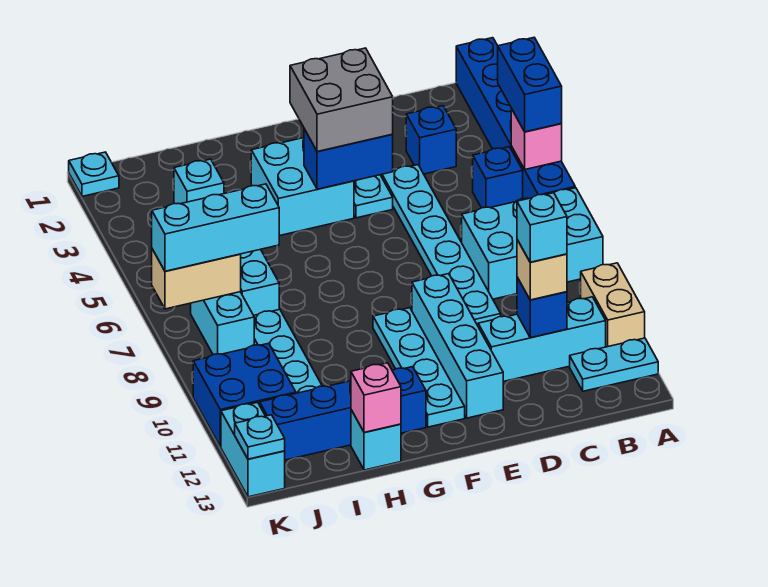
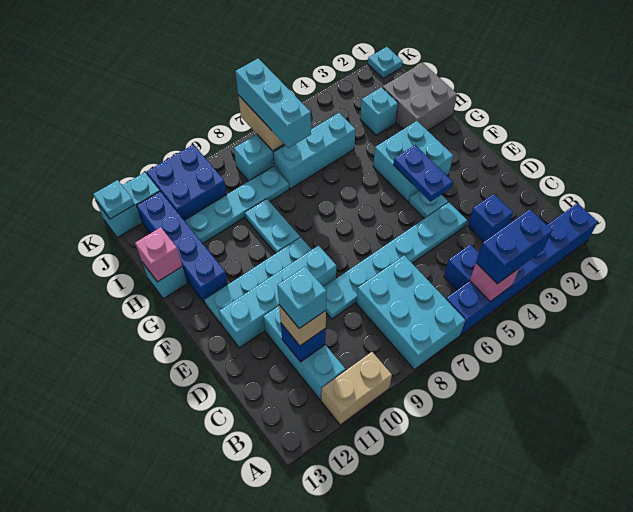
cyan plate A12:B12 level 1 -> cyan plate G9:H9 level 1
grey brick E3:F4 level 3 -> grey brick H1:I2 level 1
blue brick E4:F4 level 2 -> blue plate E4:F4 level 2

